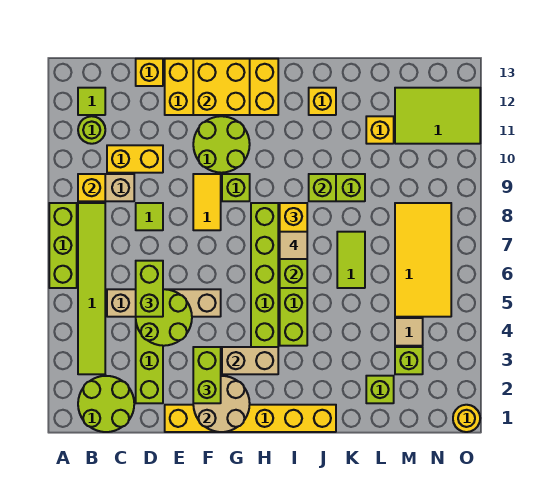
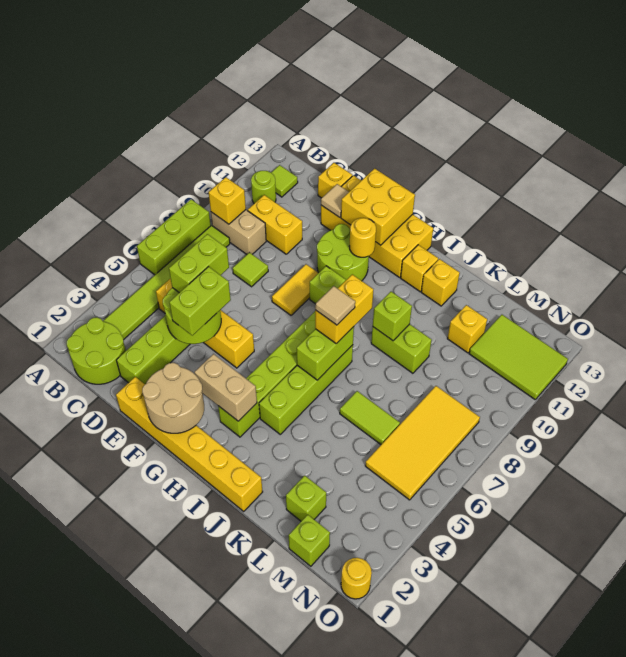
tan brick C5:F5 level 1 -> yellow brick C5:F5 level 1
lime brick F2:F3 level 3 -> lime brick E4:E5 level 3
none -> yellow round brick G11 level 2
none -> yellow brick I12 level 1
lime tile K6:K7 level 1 -> lime tile K6:L6 level 1
lime brick M3 level 1 -> lime brick M1 level 1
tan tile M4 level 1 -> tan tile E12 level 2

